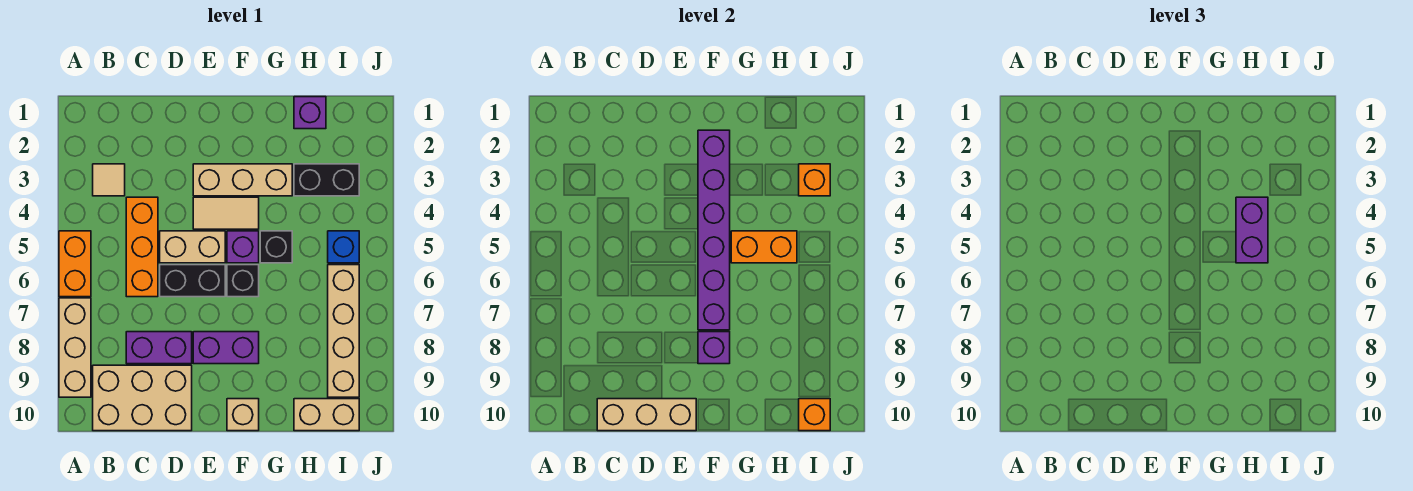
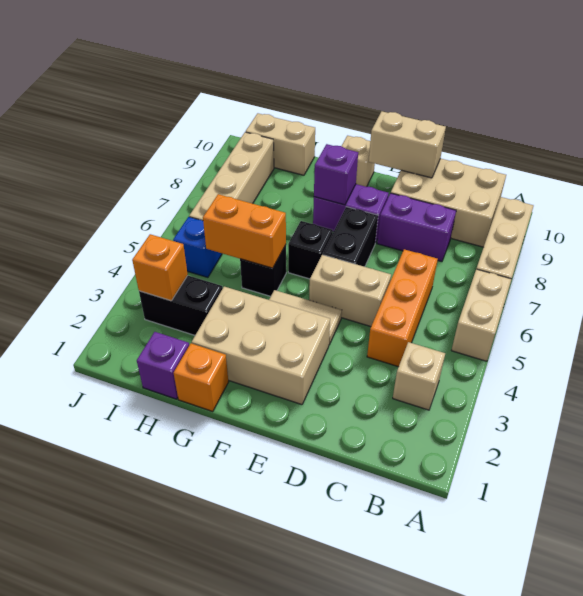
orange brick A5:A6 level 1 -> tan brick A5:A6 level 1
tan tile B3 level 1 -> tan brick B3 level 1
tan brick C10:E10 level 2 -> tan brick D10:E10 level 2
black brick D6:E6 level 1 -> black brick E6:E7 level 1
tan brick E3:G3 level 1 -> tan brick E2:G3 level 1
purple brick F2:F7 level 2 -> none
purple brick F5 level 1 -> none
purple brick H4:H5 level 3 -> none
orange brick I10 level 2 -> orange brick G1 level 1

